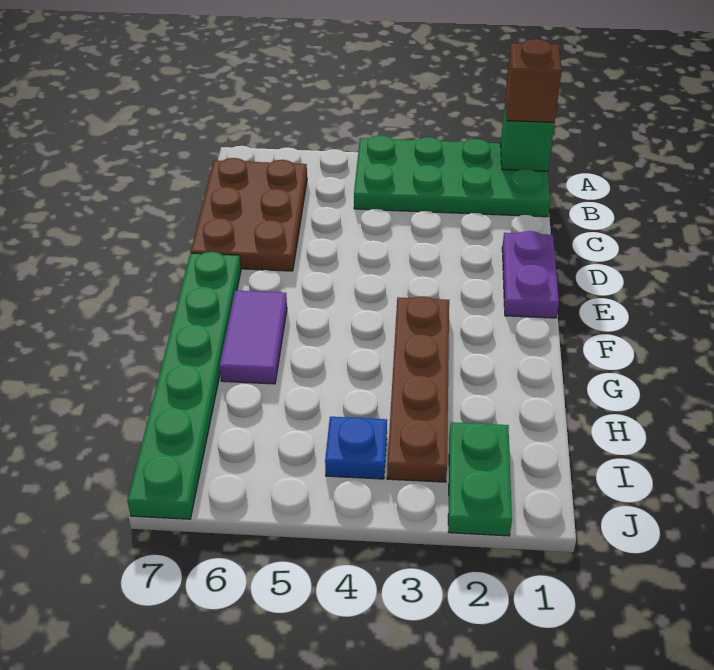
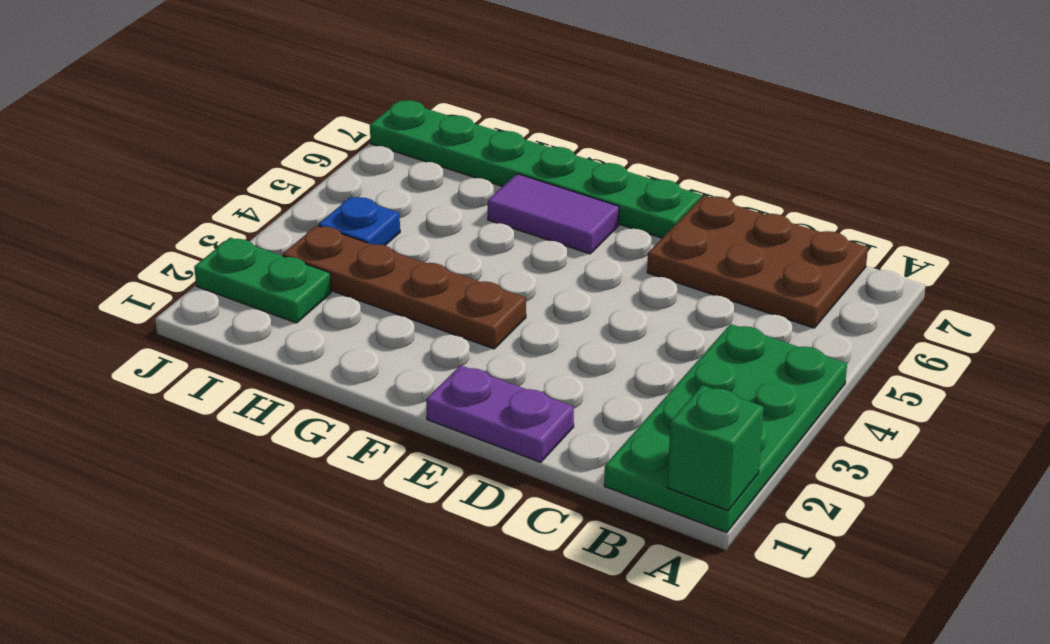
brown brick A1 level 3 -> none

